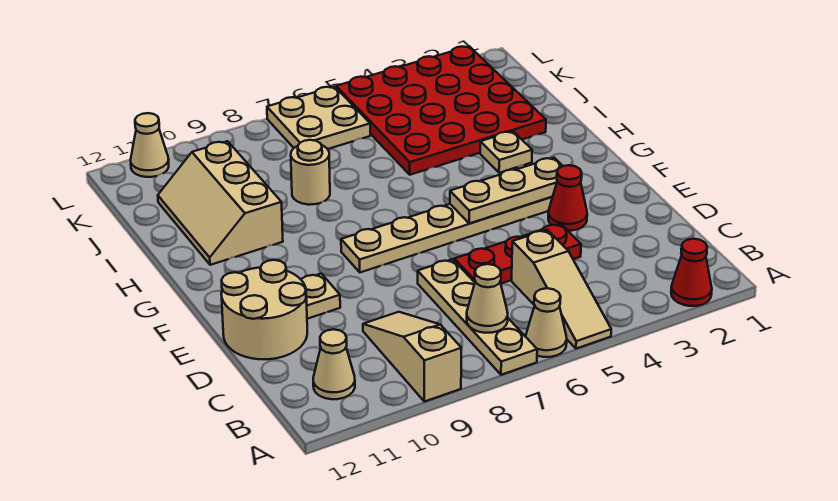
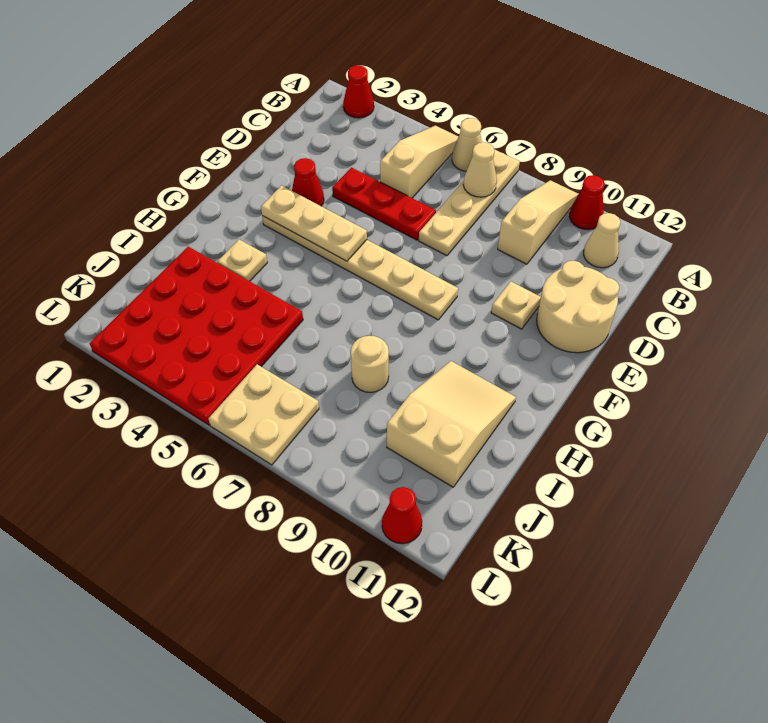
tan slope A9:C9 level 1 top A -> tan slope A9:C9 level 1 top C
none -> red cone A10 level 1
tan slope H10:J11 level 1 top 10 -> tan slope H10:J11 level 1 top J
tan cone L11 level 1 -> red cone L11 level 1

